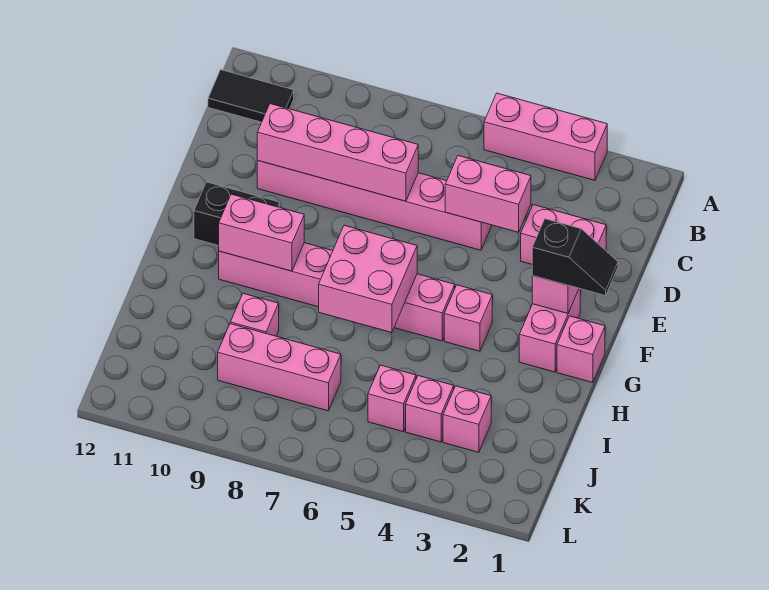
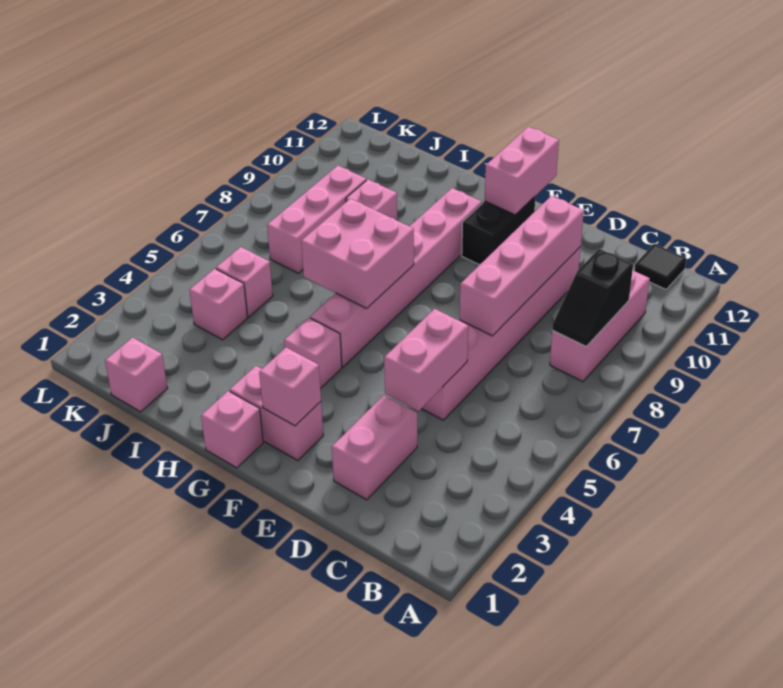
pink brick A3:A5 level 1 -> pink brick B8:B10 level 1
black tile B11:B12 level 1 -> black tile B12 level 1
black slope F1:F2 level 3 top 2 -> black slope B8:B9 level 2 top 9
pink brick G9:G10 level 2 -> pink brick F11:F12 level 2
pink brick J3 level 1 -> pink brick J1 level 1

